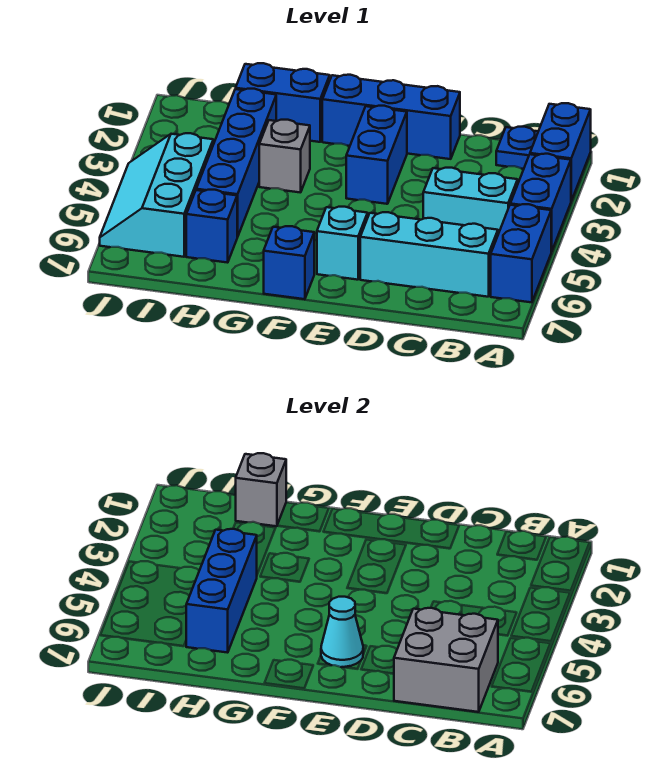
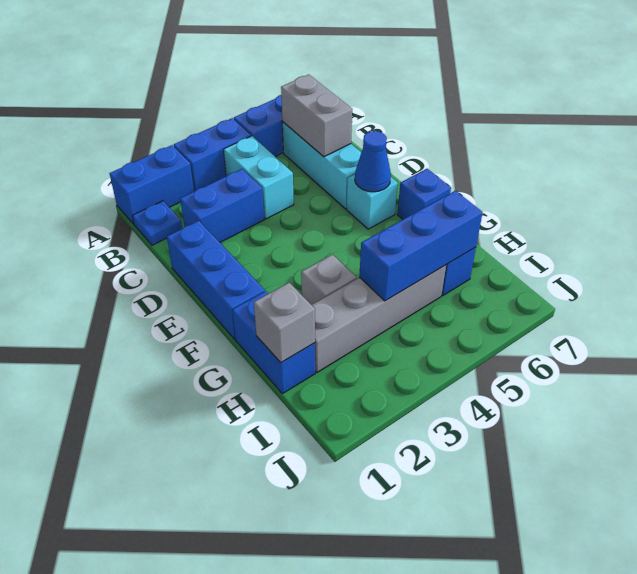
grey brick B6:C7 level 2 -> grey brick B6:C6 level 2
blue brick E2:E3 level 1 -> blue brick C2:C3 level 1
cyan cone E6 level 2 -> blue cone E6 level 2
blue brick H2:H5 level 1 -> grey brick H2:H5 level 1
cyan slope I4:J6 level 1 top I -> none

